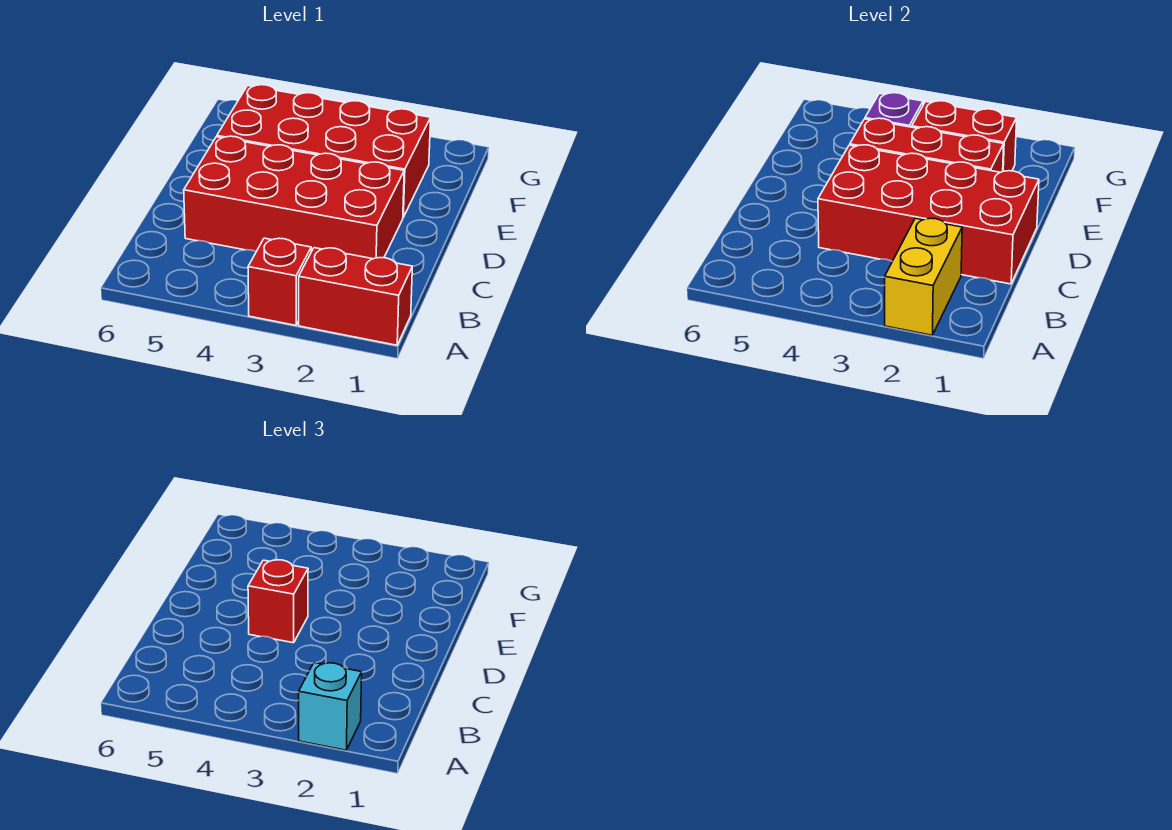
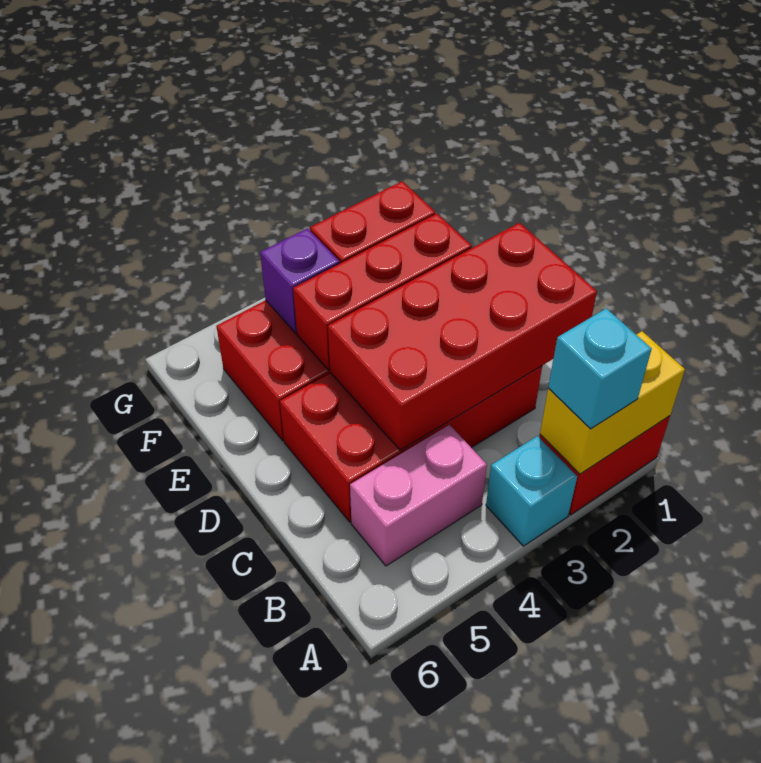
yellow brick A2:B2 level 2 -> yellow brick A1:A2 level 2
red brick A3 level 1 -> cyan brick A3 level 1
none -> pink brick B4:B5 level 1
red brick D4 level 3 -> none

